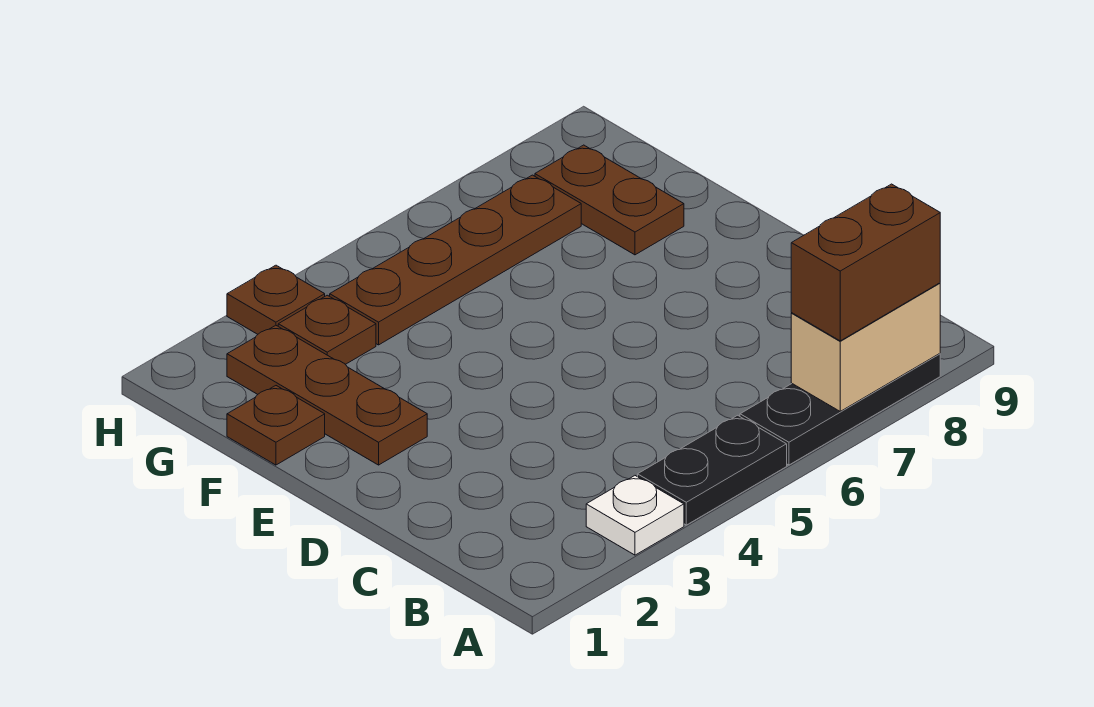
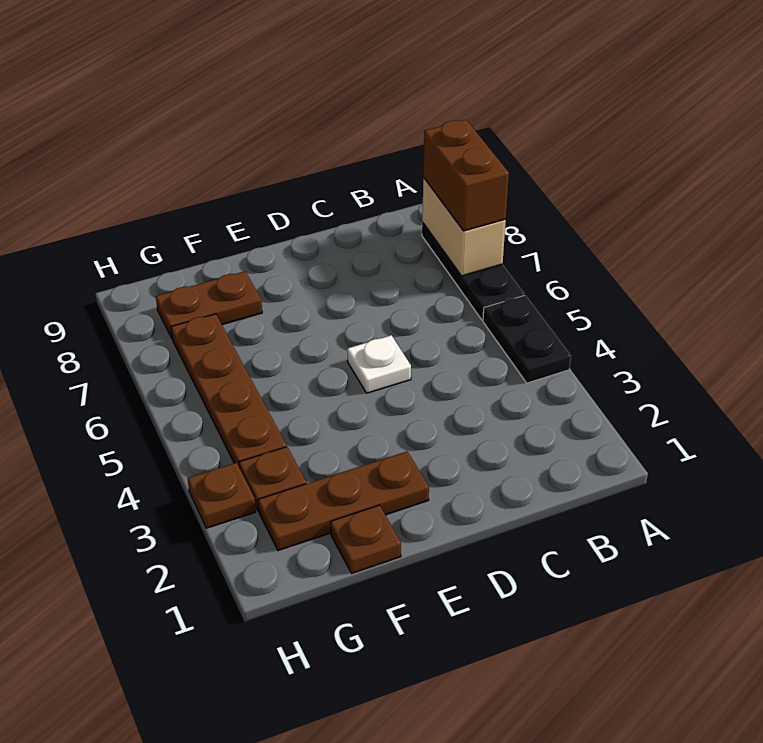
white plate A3 level 1 -> white plate D5 level 1

